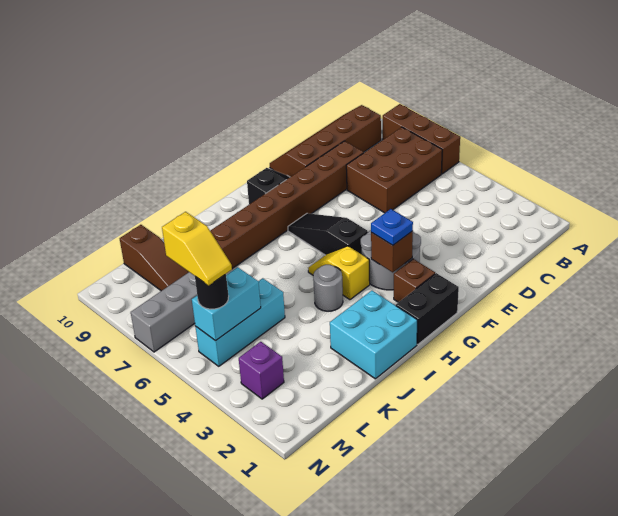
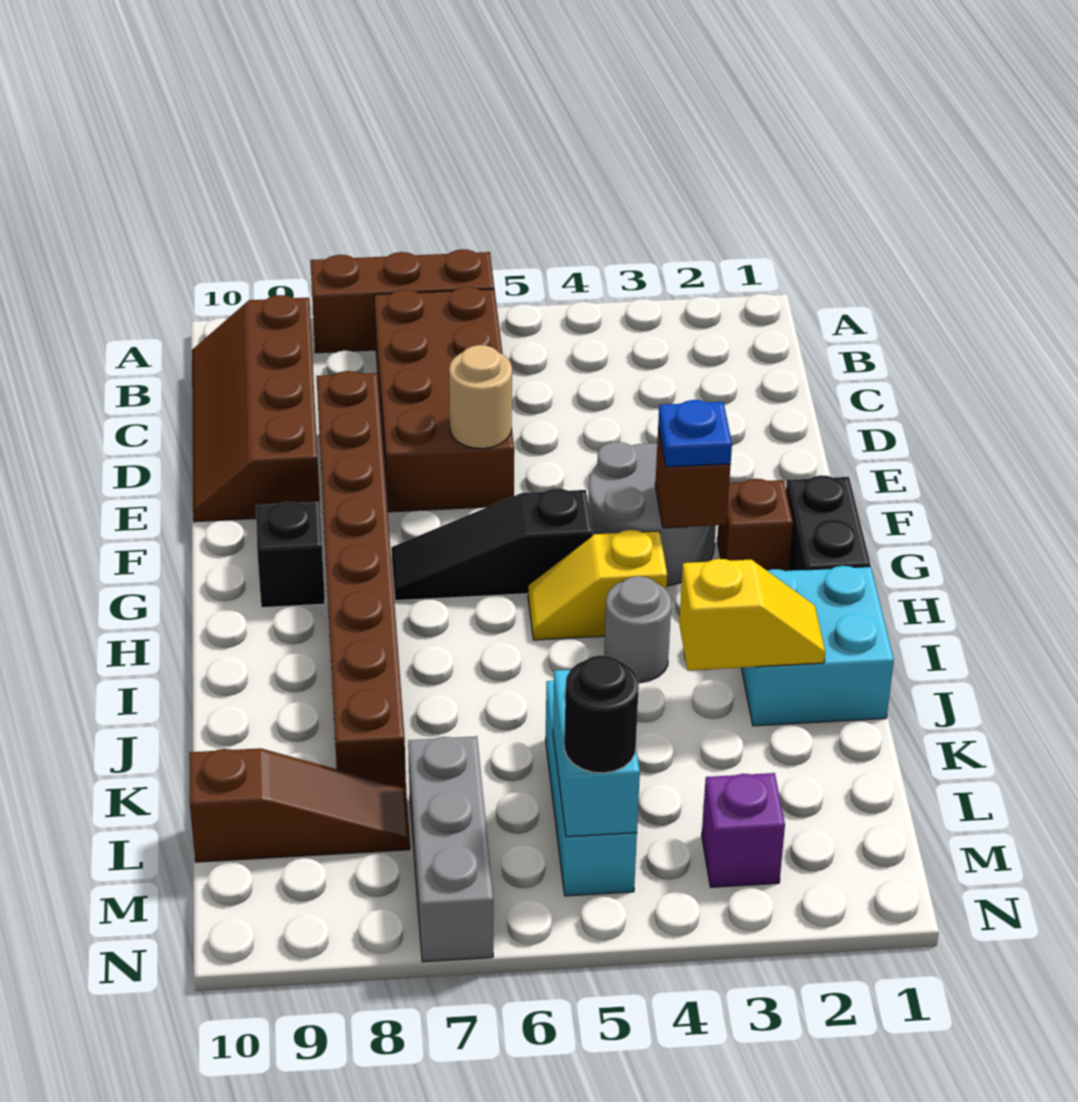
brown brick B6:D7 level 1 -> brown brick B6:E7 level 1
none -> tan round brick E6 level 2
yellow slope M5:M6 level 4 top 6 -> yellow slope J2:J3 level 2 top 3

